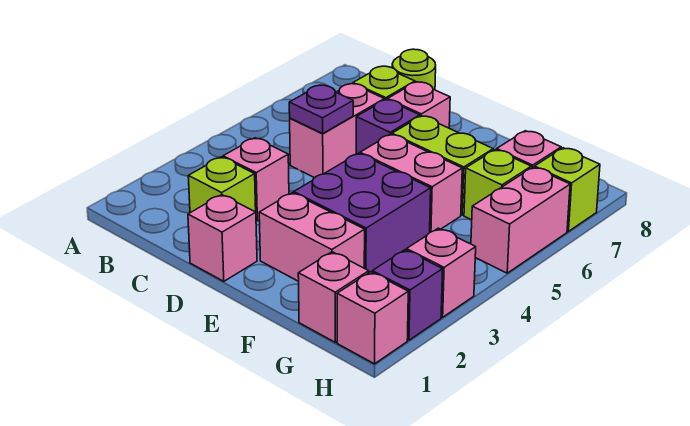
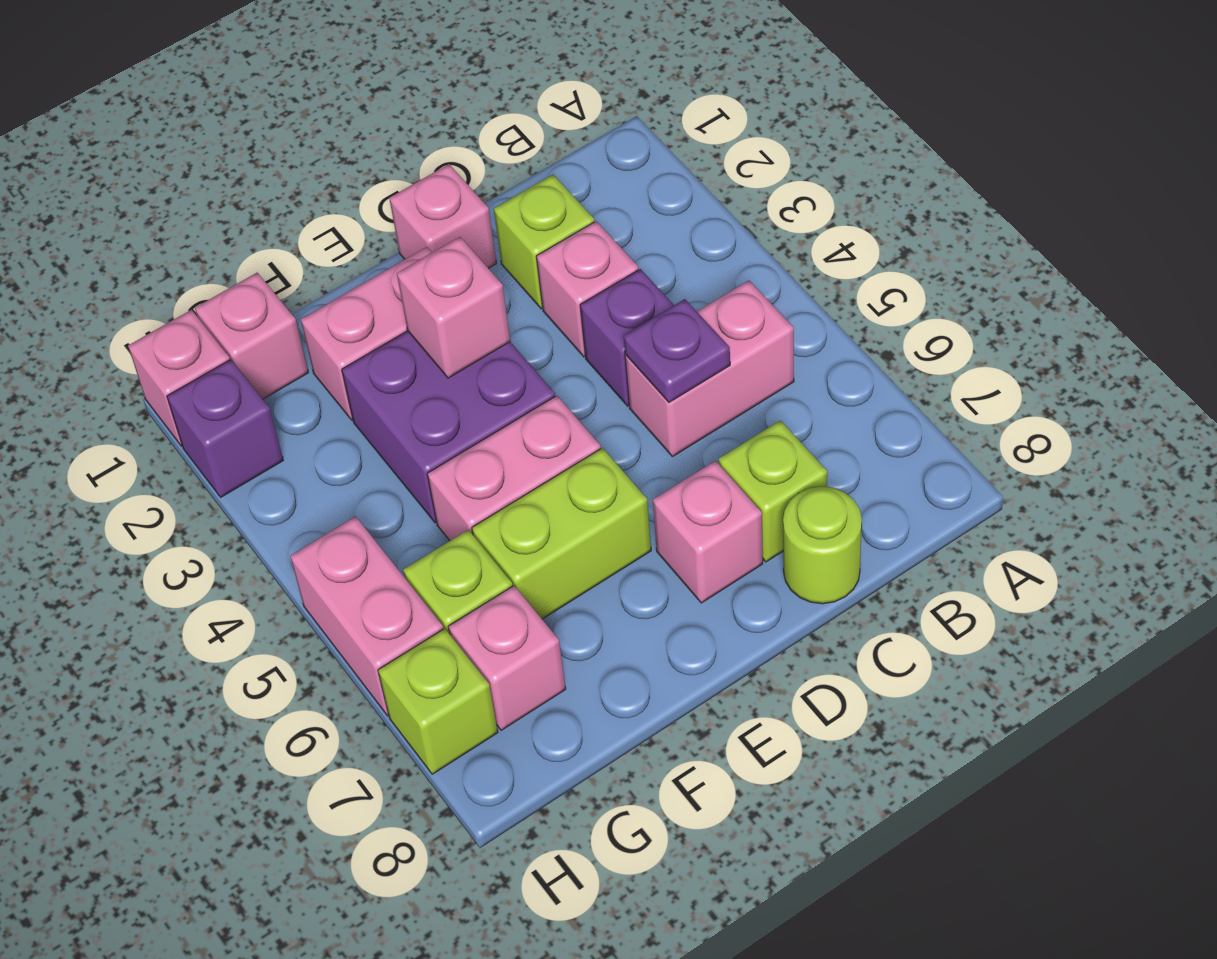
pink brick C5:C6 level 1 -> pink brick B5:C5 level 1
purple brick D6 level 1 -> purple brick C4 level 1
pink brick H3 level 1 -> pink brick E3 level 2

